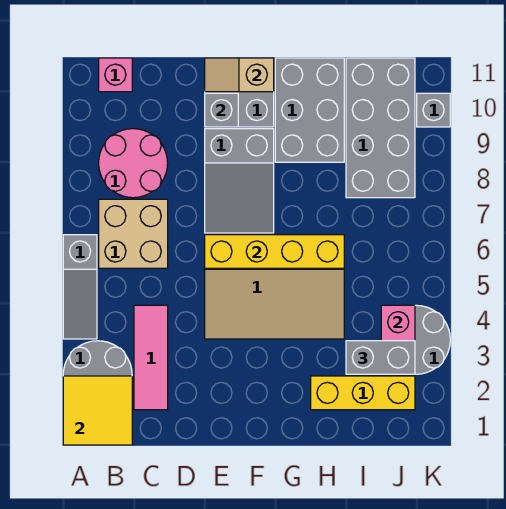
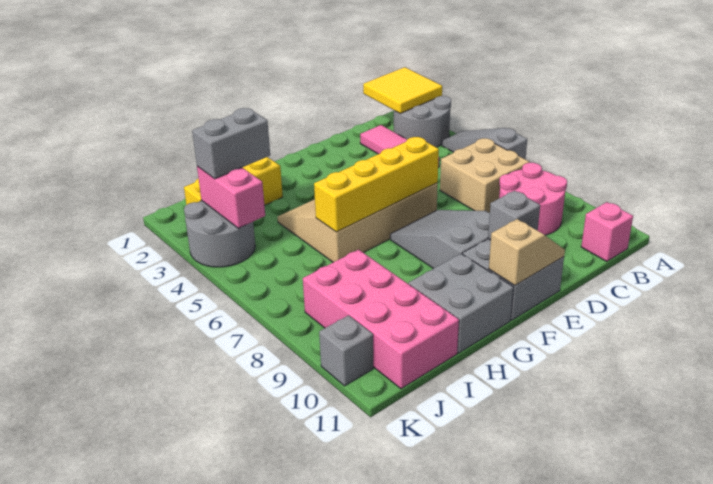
grey brick G9:H11 level 1 -> grey brick G10:H11 level 1
grey brick I8:J11 level 1 -> pink brick I8:J11 level 1

